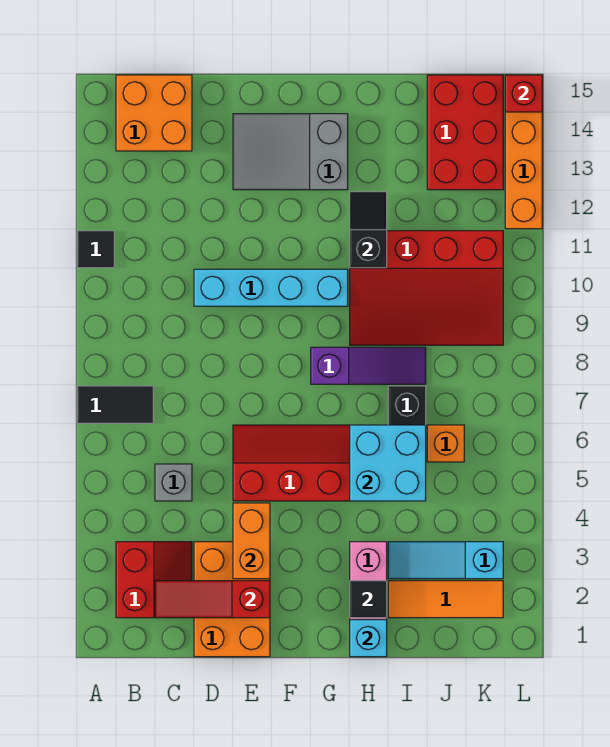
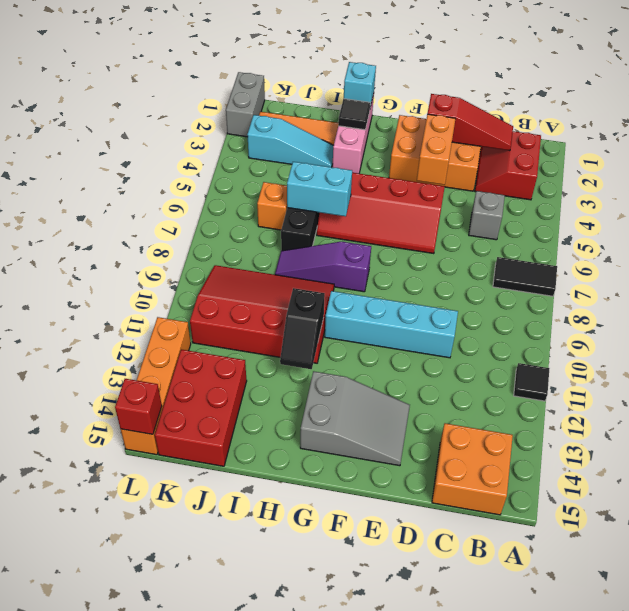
orange brick D1:E3 level 1 -> orange brick D2:F3 level 1
cyan brick H5:I6 level 2 -> cyan brick H6:I6 level 2
none -> grey brick L1:L2 level 1

